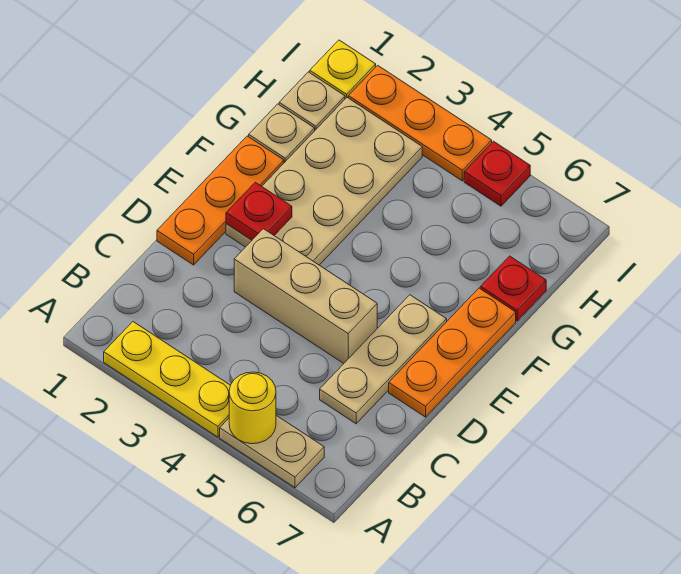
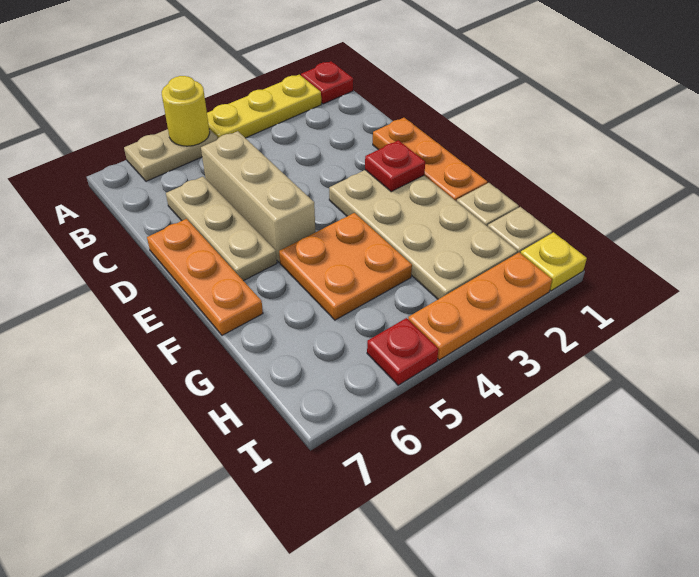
tan brick D3:D5 level 1 -> tan brick C5:E5 level 1
none -> orange plate F4:G5 level 1
red plate G7 level 1 -> red plate A1 level 1

